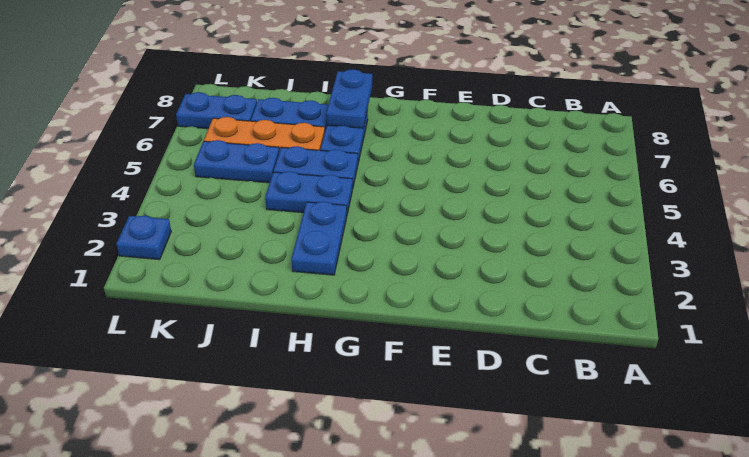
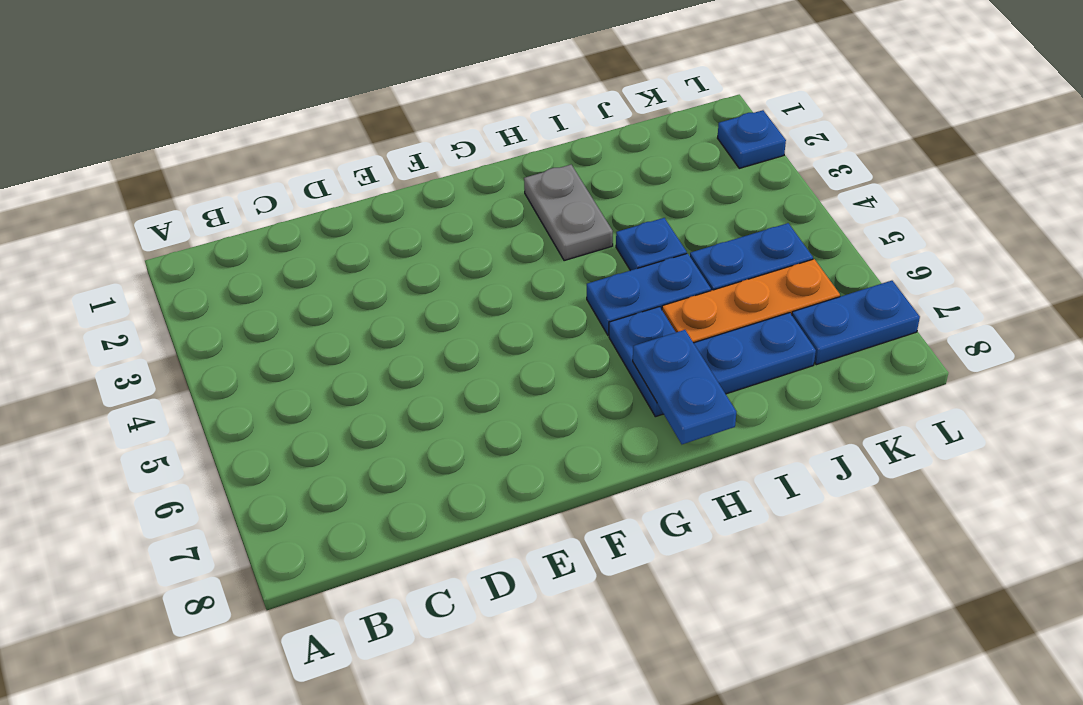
blue plate H2:H3 level 1 -> grey plate H2:H3 level 1
blue plate H4:I4 level 1 -> blue plate I4 level 1

